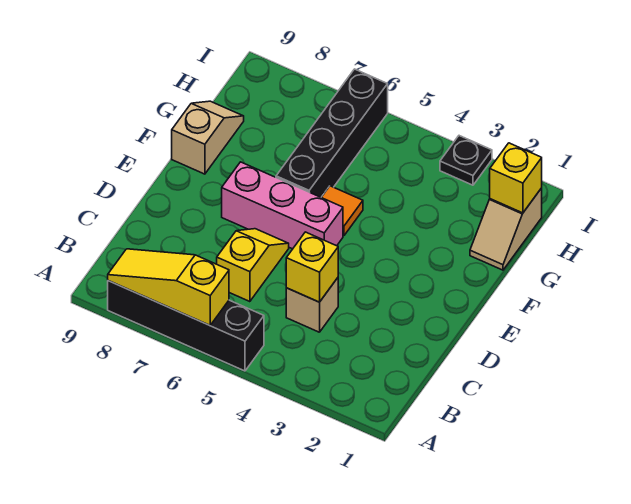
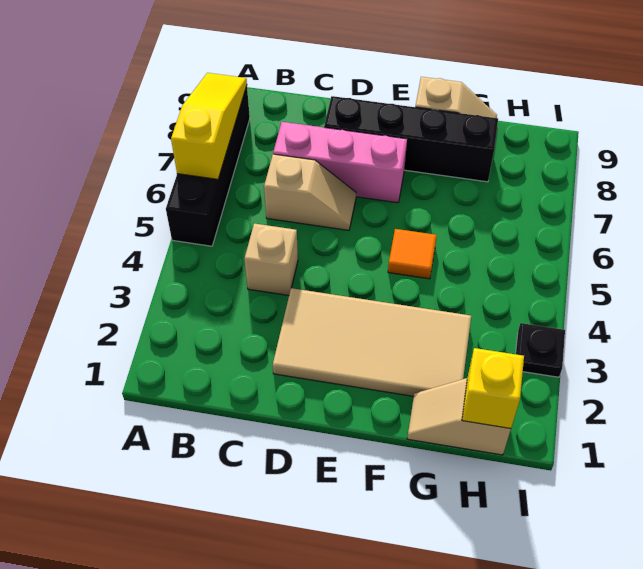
yellow brick C4 level 2 -> none
yellow slope C6:D6 level 1 top C -> tan slope C6:D6 level 1 top C
none -> tan tile D2:G3 level 1
pink brick E5:E7 level 1 -> pink brick C7:E7 level 1
black brick F6:I6 level 1 -> black brick D8:G8 level 1

